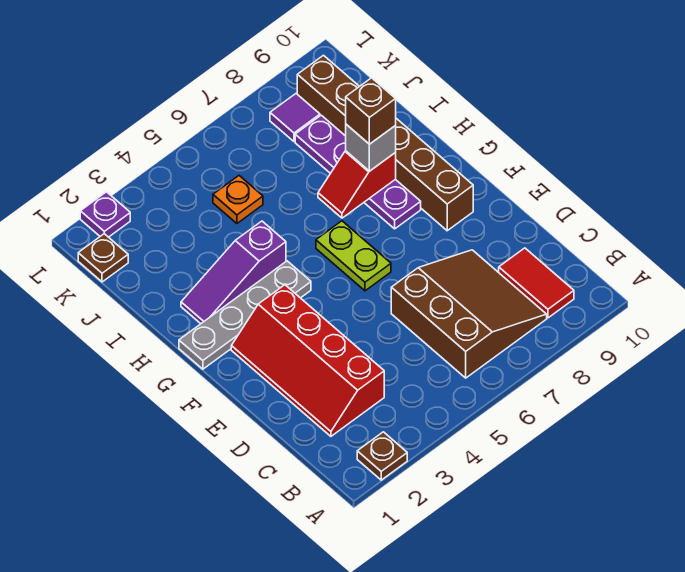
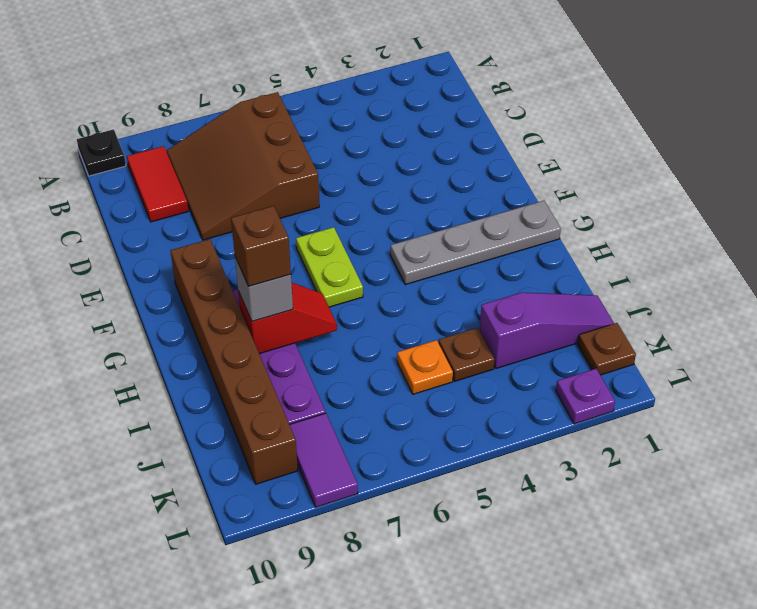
brown plate A2 level 1 -> brown plate J4 level 1
none -> black plate A10 level 1
red slope C2:F3 level 1 top 3 -> none
purple slope H2:H4 level 1 top 4 -> purple slope J1:J3 level 1 top 3
purple tile K8 level 1 -> purple tile K8:L8 level 1

